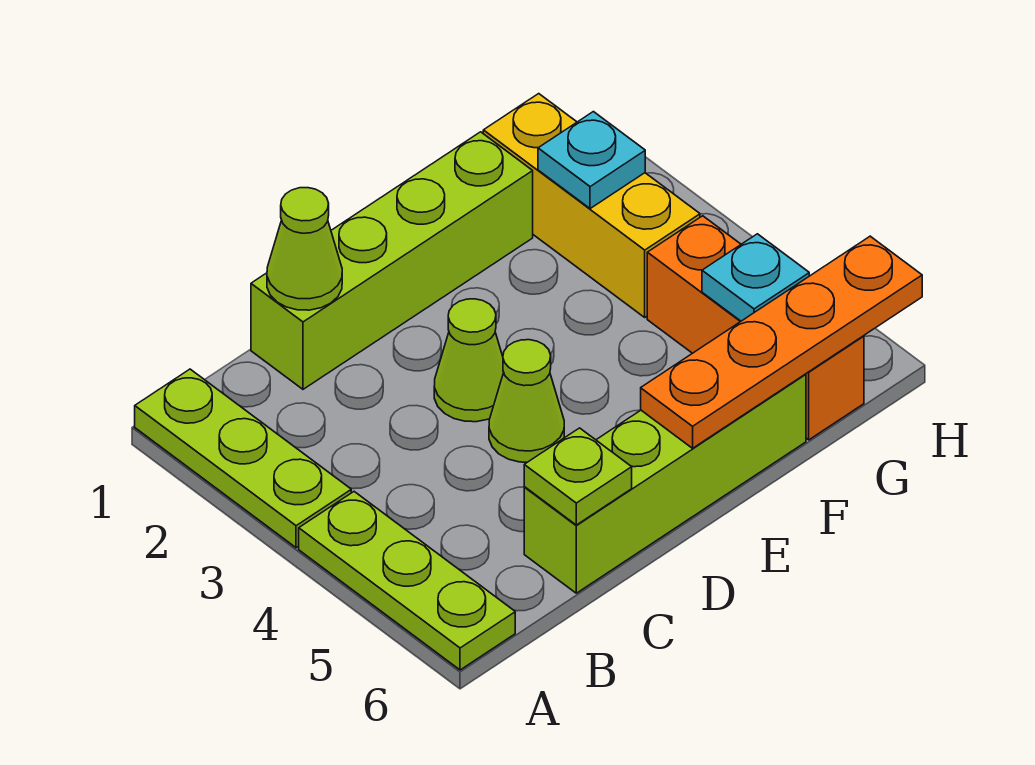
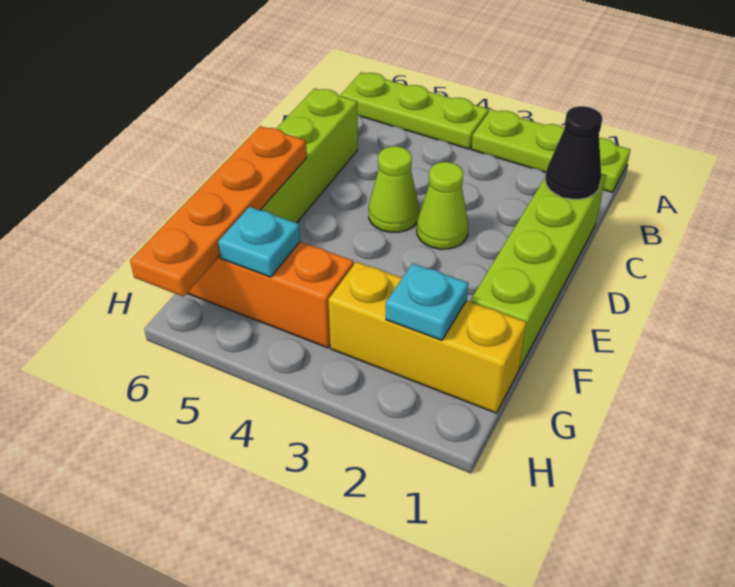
lime cone C1 level 2 -> black cone C1 level 2
lime plate C6 level 2 -> none

